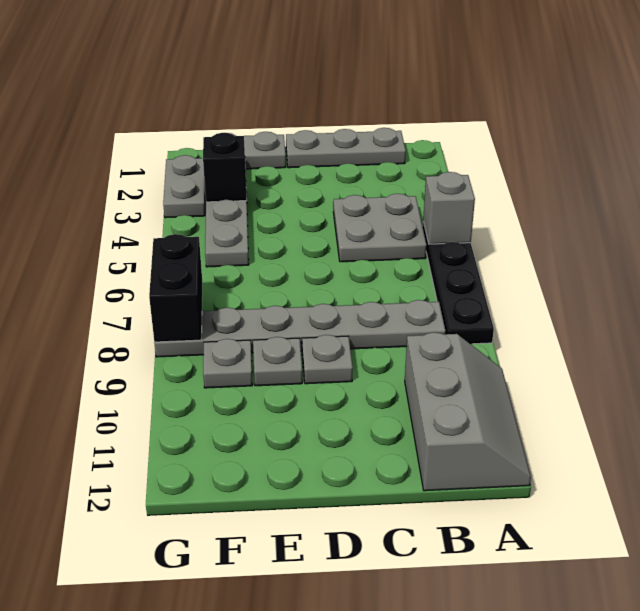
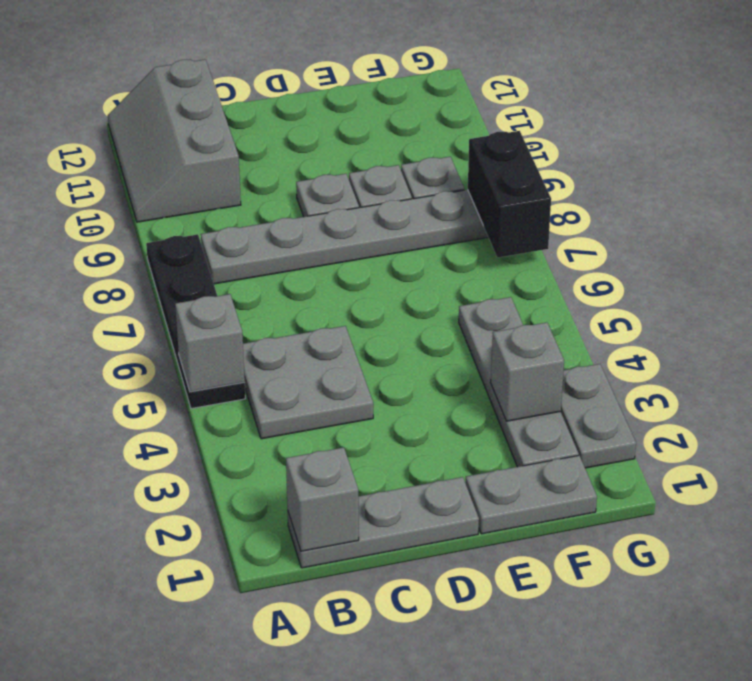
none -> grey brick B1 level 2
black brick F3 level 2 -> grey brick F3 level 2

